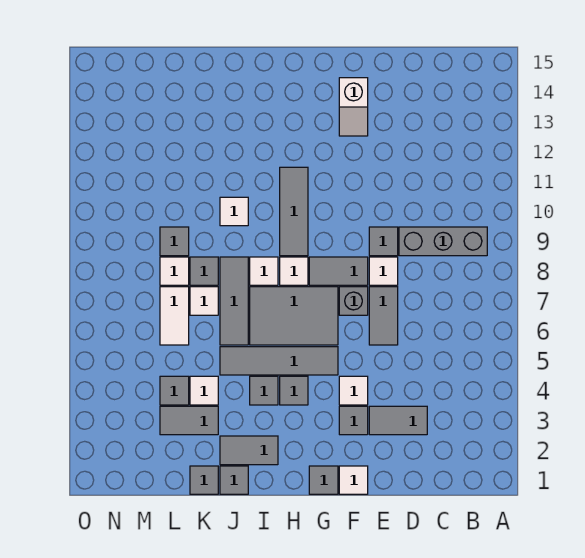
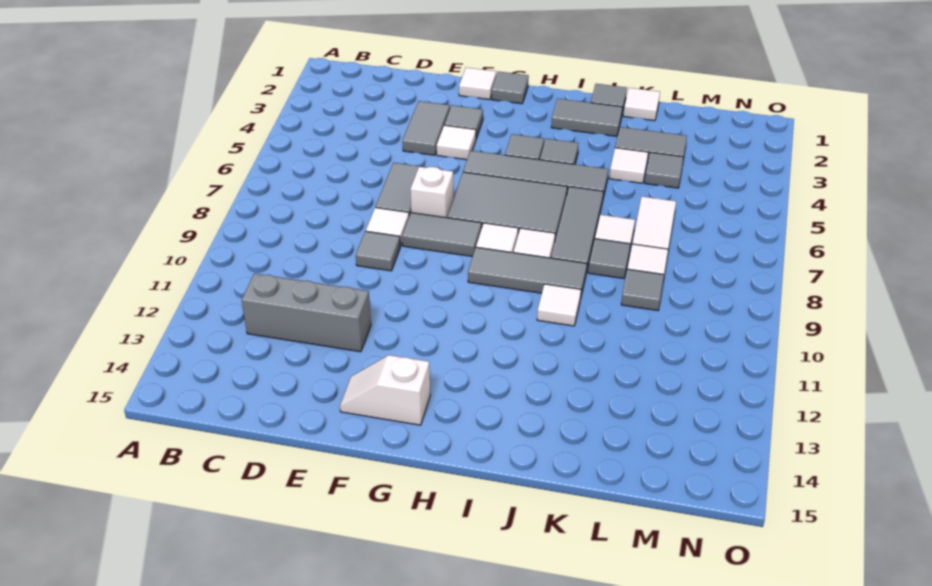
grey brick B9:D9 level 1 -> grey brick C12:E12 level 1
grey tile D3:E3 level 1 -> grey tile E3:E4 level 1
grey brick F7 level 1 -> white brick F7 level 1
white slope F13:F14 level 1 top 14 -> white slope F14:G14 level 1 top G
grey tile H9:H11 level 1 -> grey tile H9:J9 level 1
grey tile K1 level 1 -> white tile K1 level 1

